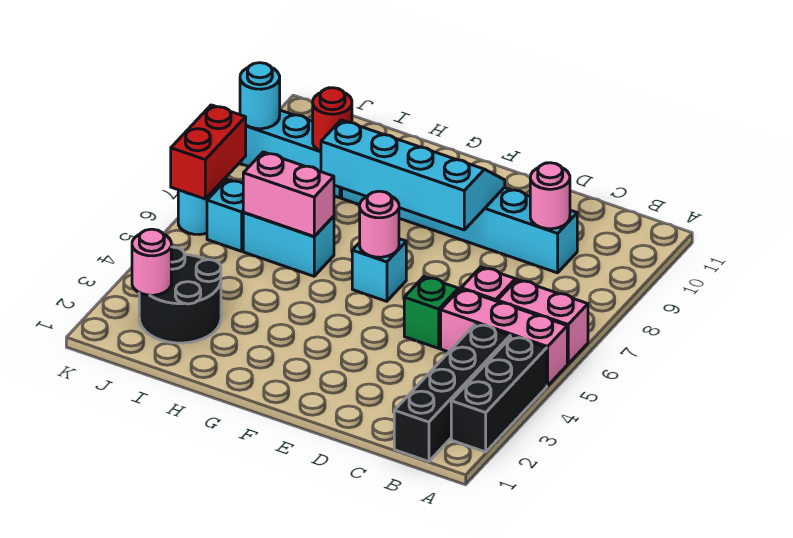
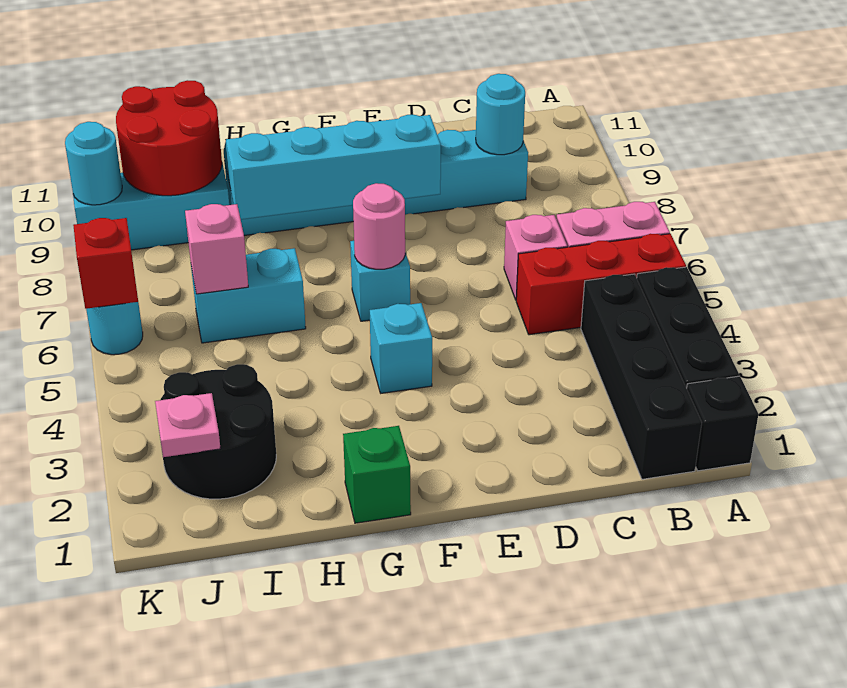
none -> black brick A1 level 1
pink brick A5:C5 level 1 -> red brick A5:C5 level 1
pink round brick C9 level 2 -> cyan round brick C9 level 2
green brick D5 level 1 -> green brick G1 level 1
pink brick H6:I6 level 2 -> pink brick I6 level 2
red round brick I9 level 2 -> red round brick I9:J10 level 2
pink round brick J2 level 2 -> pink plate J2 level 2
cyan brick J6 level 1 -> cyan brick F4 level 1
red brick K6:K7 level 2 -> red brick K6 level 2

